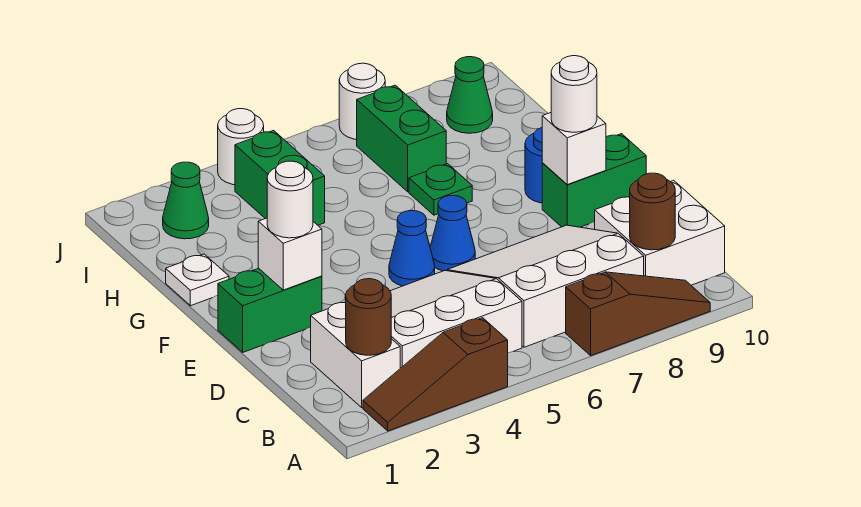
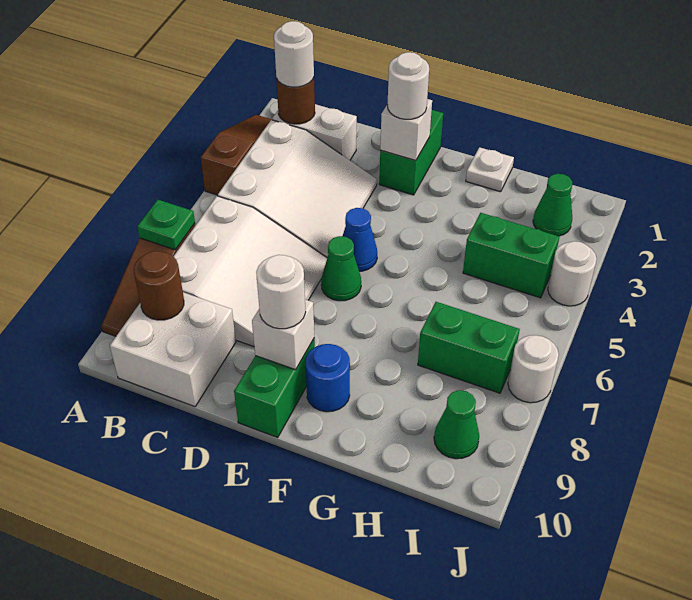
none -> white round brick B2 level 3
blue cone E6 level 1 -> green cone E6 level 1
green plate G7 level 1 -> green plate A7 level 2

